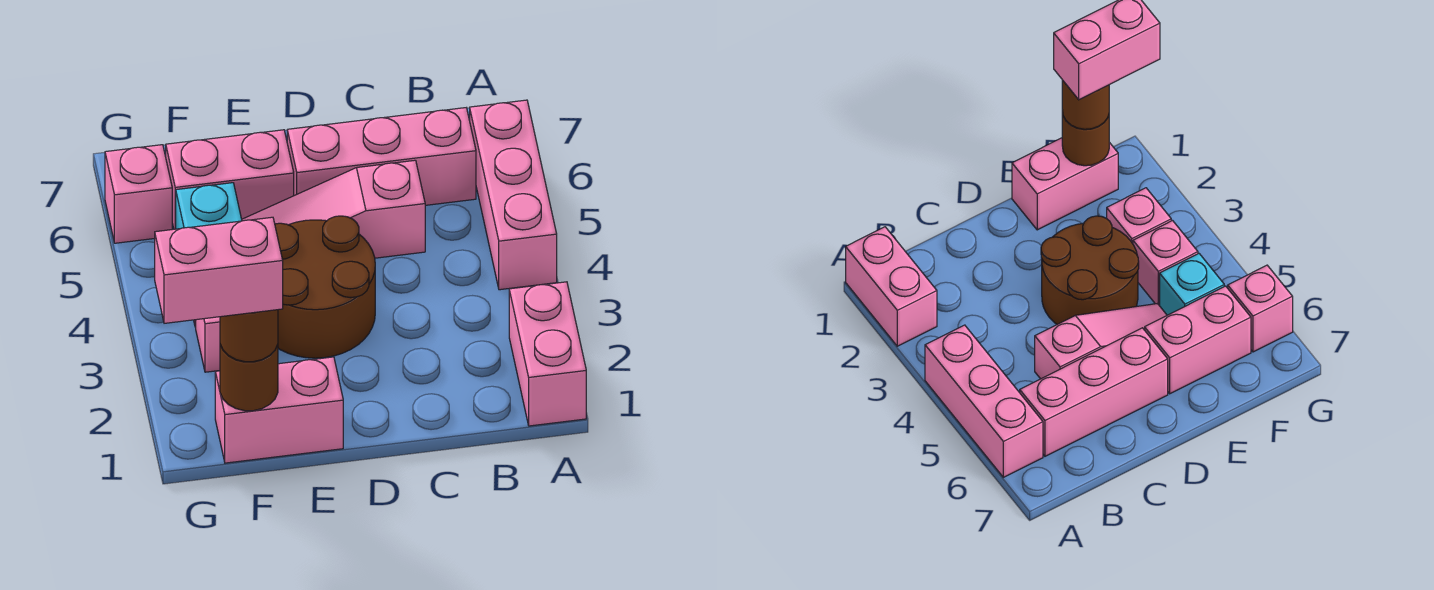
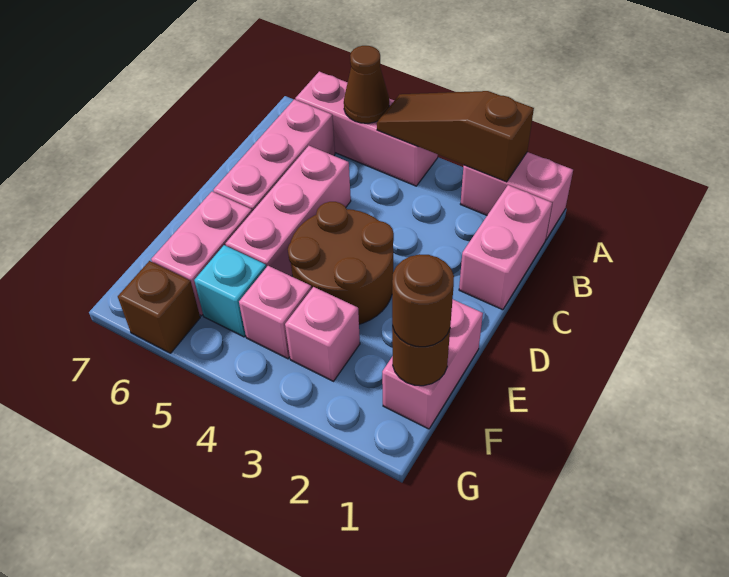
none -> brown slope A2:A4 level 2 top 2
none -> brown cone A5 level 2
pink slope C5:E5 level 1 top C -> pink brick C5:E5 level 1
pink brick F1:G1 level 4 -> pink brick B1:C1 level 1
pink brick G6 level 1 -> brown brick G6 level 1

